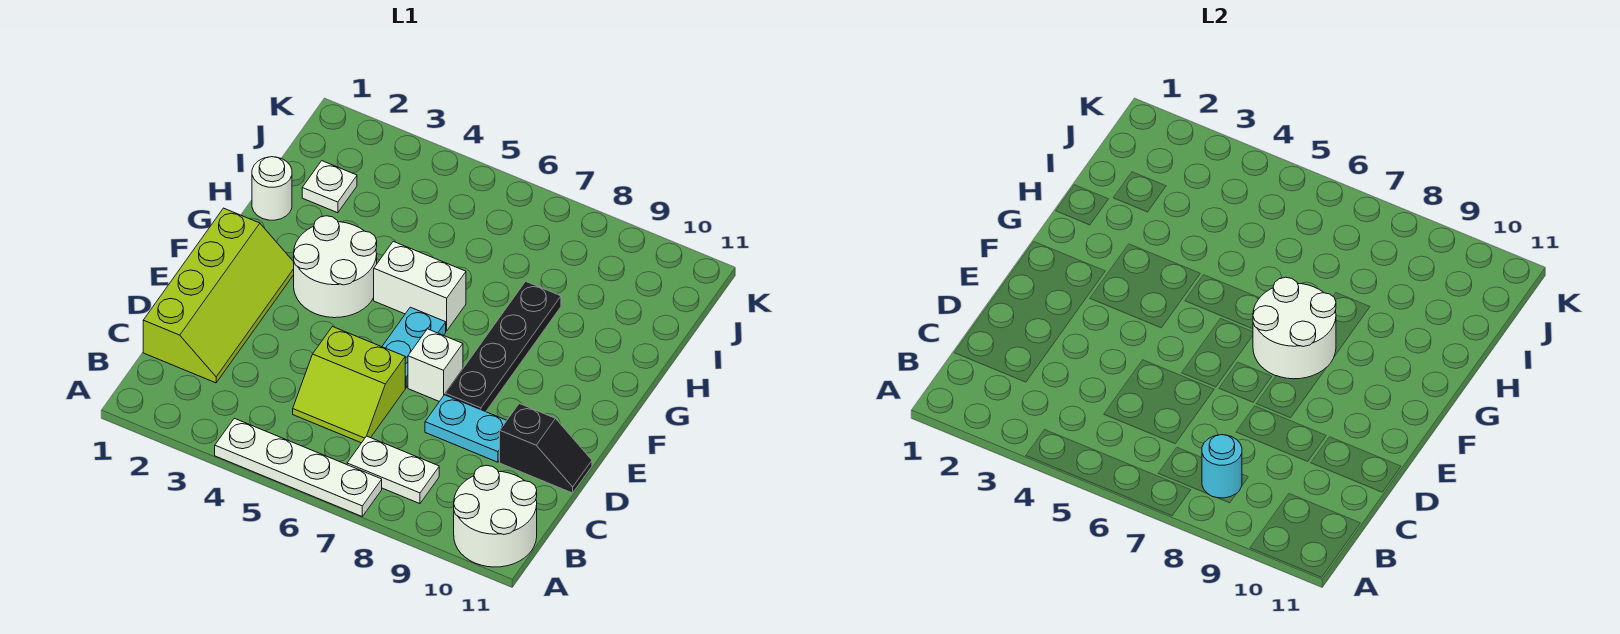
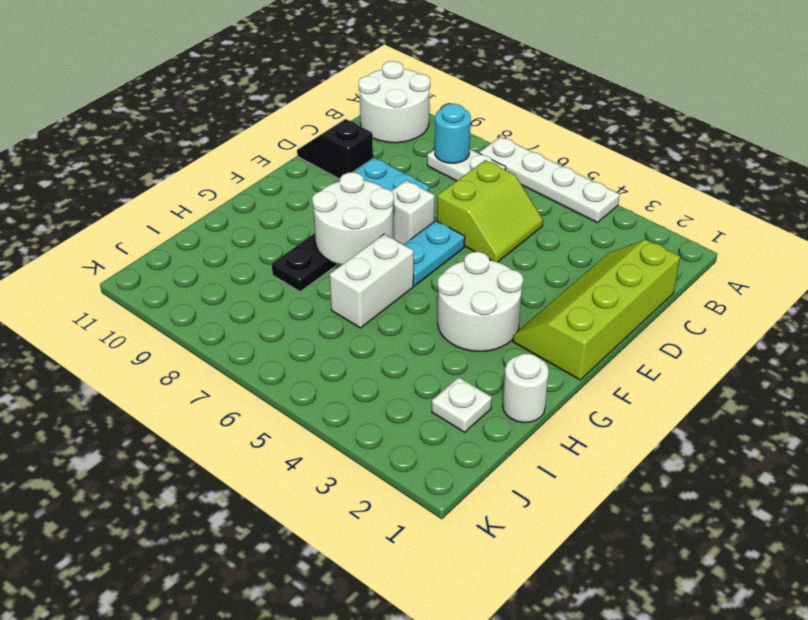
lime slope C5:D6 level 1 top D -> lime slope C5:D6 level 1 top 6
white brick G5:G6 level 1 -> white brick G6:H6 level 1

